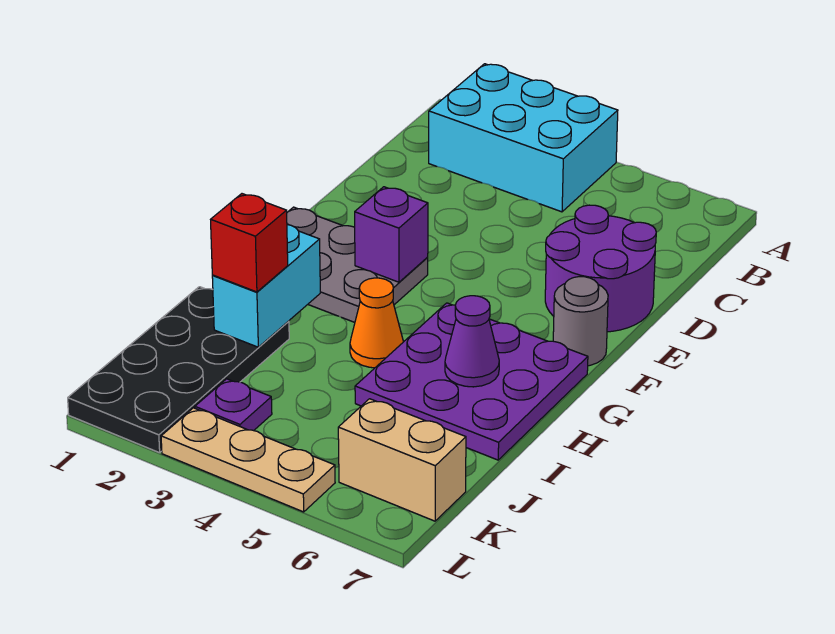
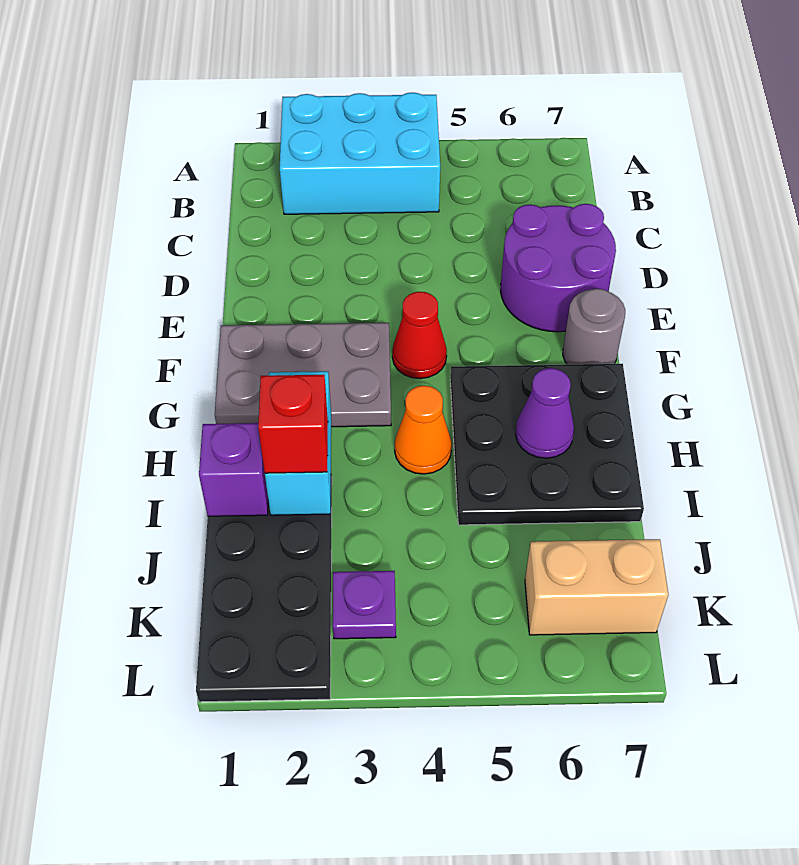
purple brick F3 level 2 -> purple brick I1 level 2
none -> red cone F4 level 1
purple plate G5:I7 level 1 -> black plate G5:I7 level 1
tan plate L3:L5 level 1 -> none

